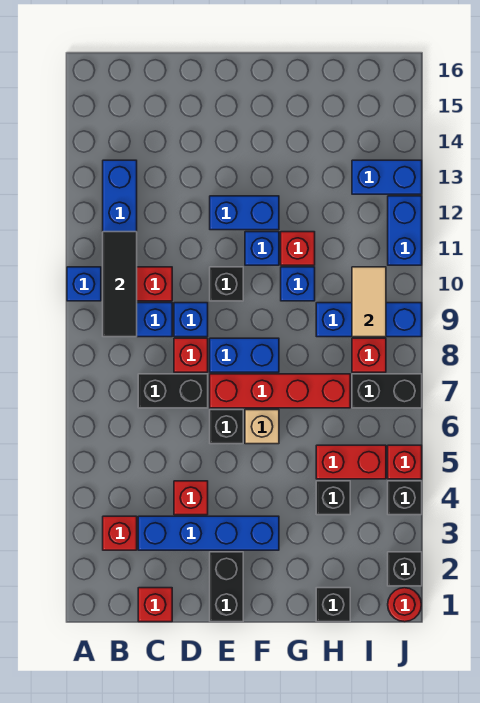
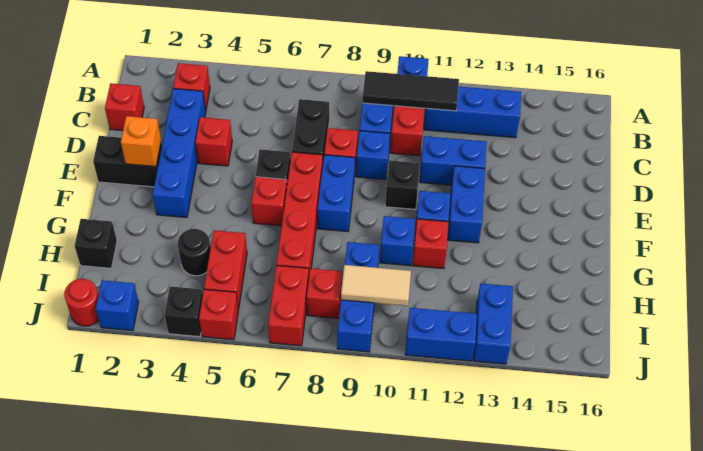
none -> blue brick D11:D12 level 1
none -> orange brick E2 level 2
tan brick F6 level 1 -> red brick F6 level 1
black brick H4 level 1 -> black round brick H4 level 1
black brick I7:J7 level 1 -> red brick I7:J7 level 1
black brick J2 level 1 -> blue brick J2 level 1

